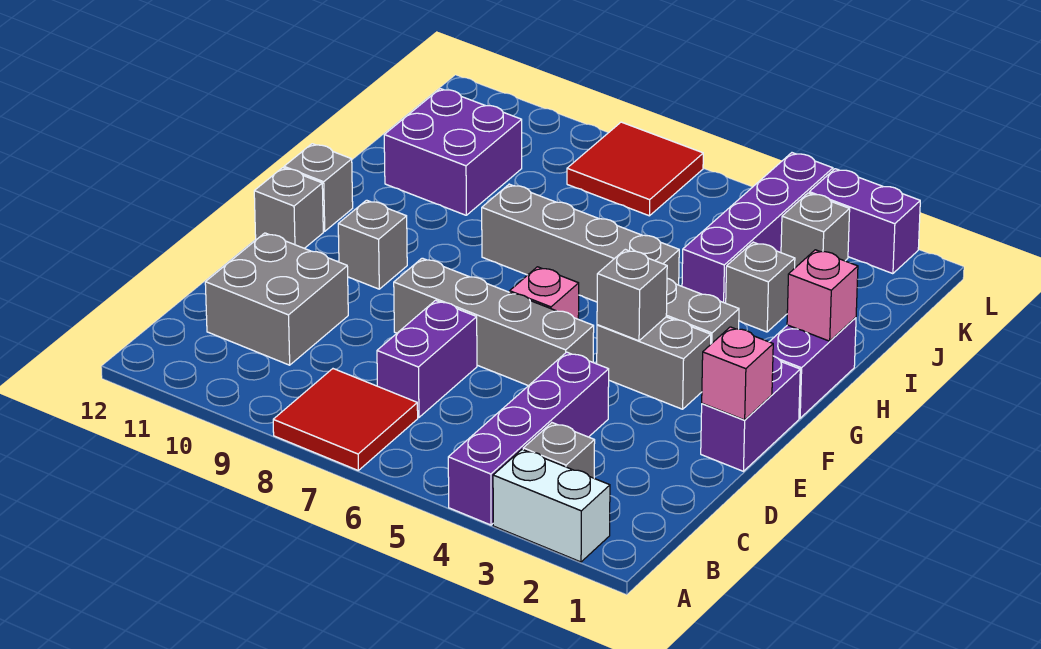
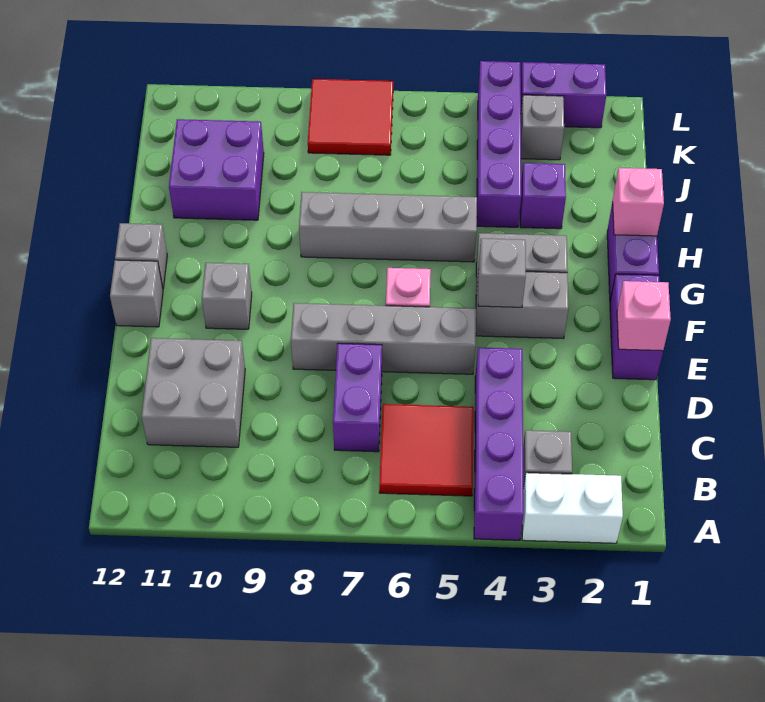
red tile A7:B8 level 1 -> red tile B5:C6 level 1
grey brick I3 level 1 -> purple brick I3 level 1

